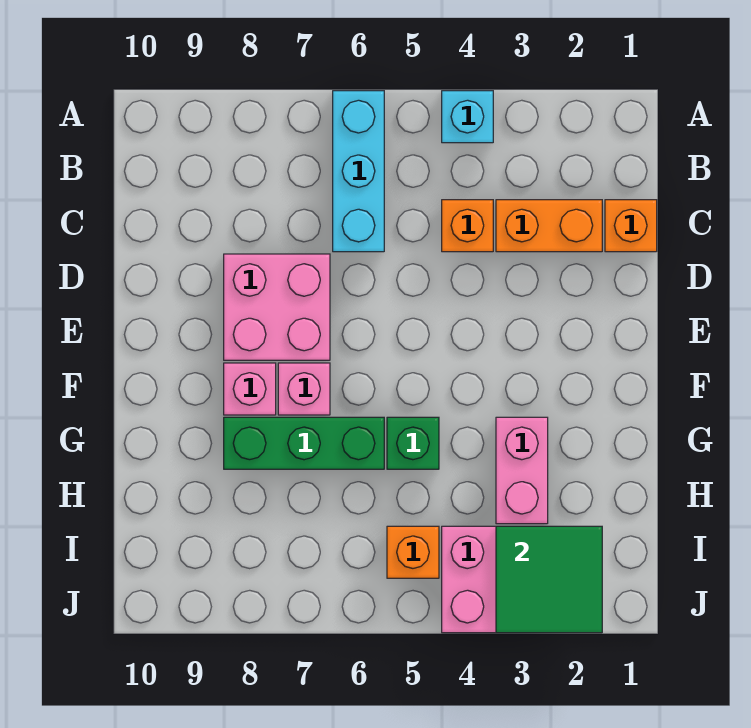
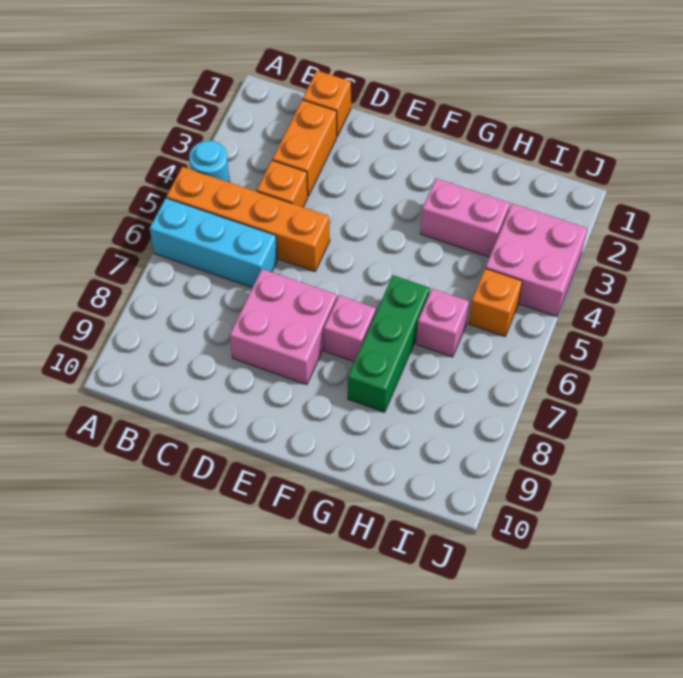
cyan brick A4 level 1 -> cyan round brick A4 level 1
none -> orange brick A5:D5 level 1
pink brick F8 level 1 -> pink brick H6 level 1
green brick G5 level 1 -> none
green tile I2:J3 level 2 -> none

